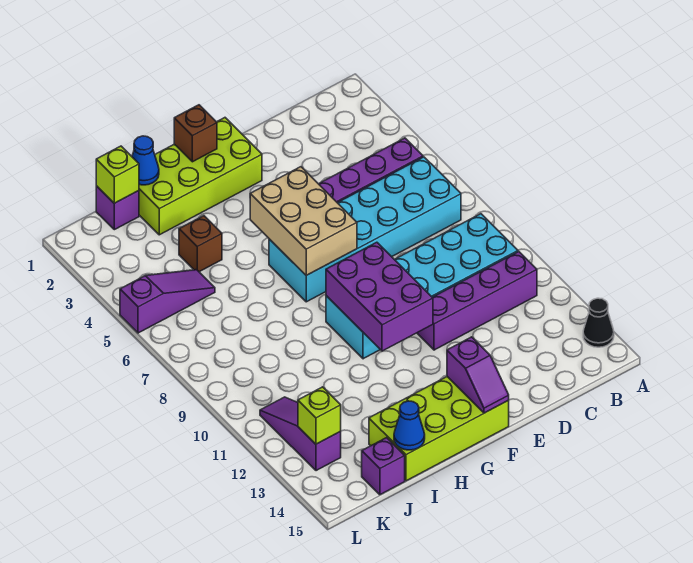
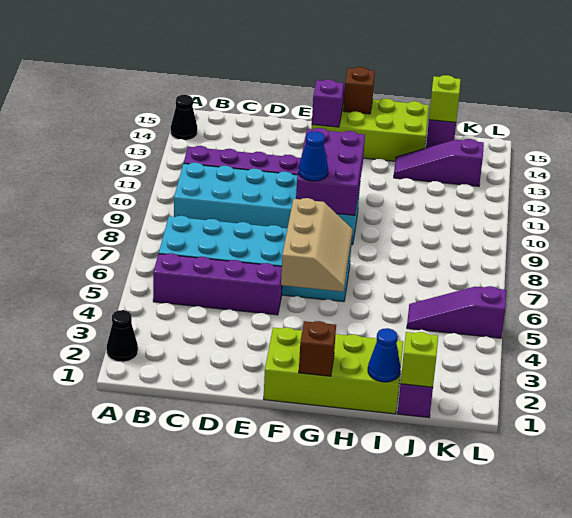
none -> black cone A2 level 1
tan brick F5:G7 level 2 -> tan slope F5:G7 level 2 top F
brown brick I4 level 1 -> brown brick G15 level 2
blue cone I15 level 2 -> blue cone F9 level 3
purple slope K11:K13 level 1 top 13 -> purple slope I13:K13 level 1 top K
lime brick K13 level 2 -> lime brick J15 level 2

